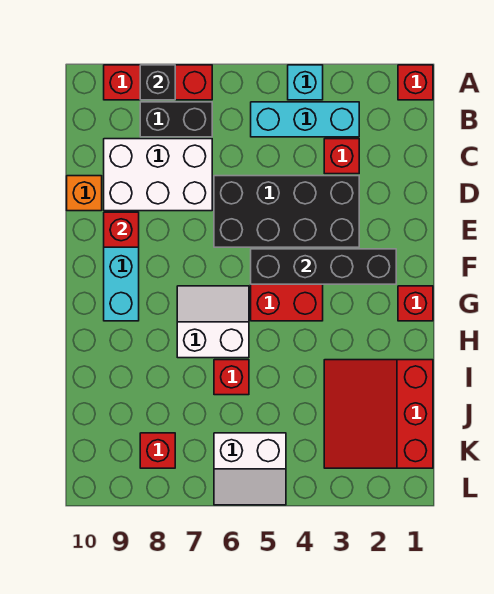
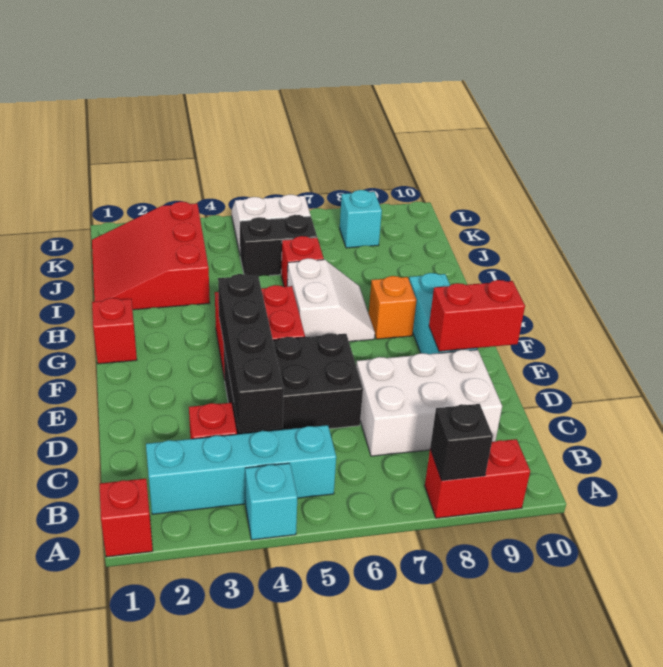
red brick A7:A9 level 1 -> red brick A8:A9 level 1
cyan brick B3:B5 level 1 -> cyan brick B2:B5 level 1
black brick B7:B8 level 1 -> black brick J5:J6 level 1
black brick D3:E6 level 1 -> black brick D4:E6 level 1
orange brick D10 level 1 -> orange brick G8 level 1
red brick E9 level 2 -> red brick E9:E10 level 2
black brick F2:F5 level 2 -> black brick C4:F4 level 2
white slope G6:H7 level 1 top H -> white slope G6:H7 level 1 top 6
red slope I1:K3 level 1 top 1 -> red slope I1:K3 level 1 top 3
red brick K8 level 1 -> cyan brick K8 level 1

